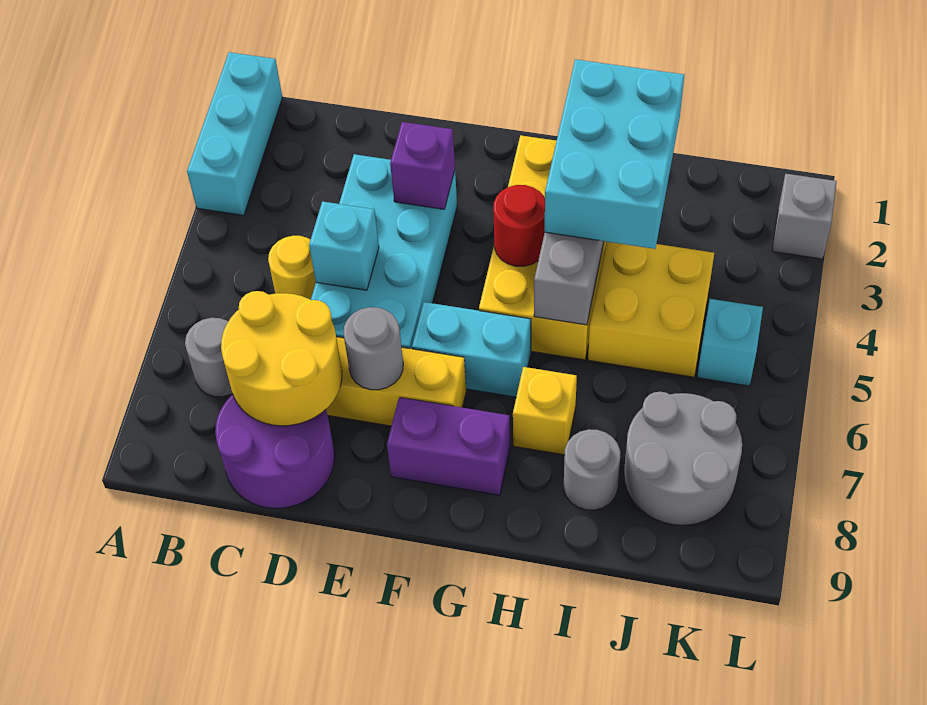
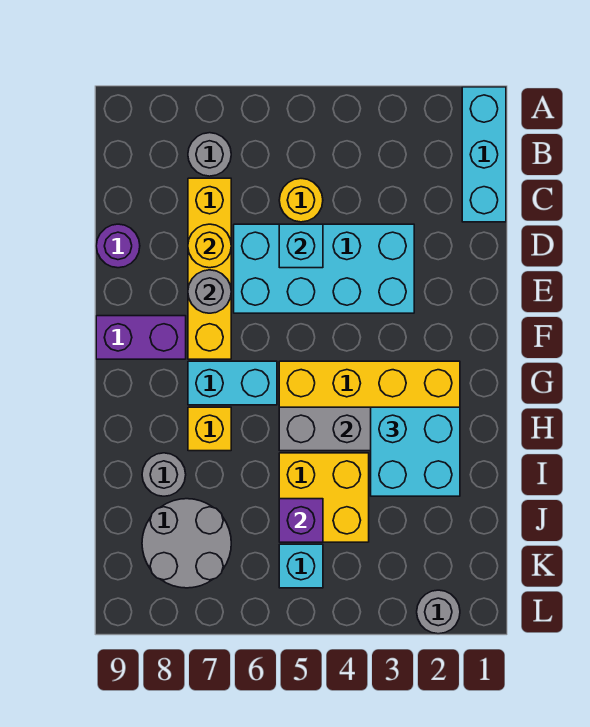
cyan brick A1:A3 level 1 -> cyan brick A1:C1 level 1
yellow round brick C7:D8 level 2 -> yellow round brick D7 level 2
purple round brick C8:D9 level 1 -> purple round brick D9 level 1
purple brick E3 level 2 -> purple brick J5 level 2
cyan brick F6:G6 level 1 -> cyan brick G6:G7 level 1
purple brick F8:G8 level 1 -> purple brick F8:F9 level 1
red round brick G4 level 2 -> none
cyan brick H2:I4 level 3 -> cyan brick H2:I3 level 3
grey brick L2 level 1 -> grey round brick L2 level 1

